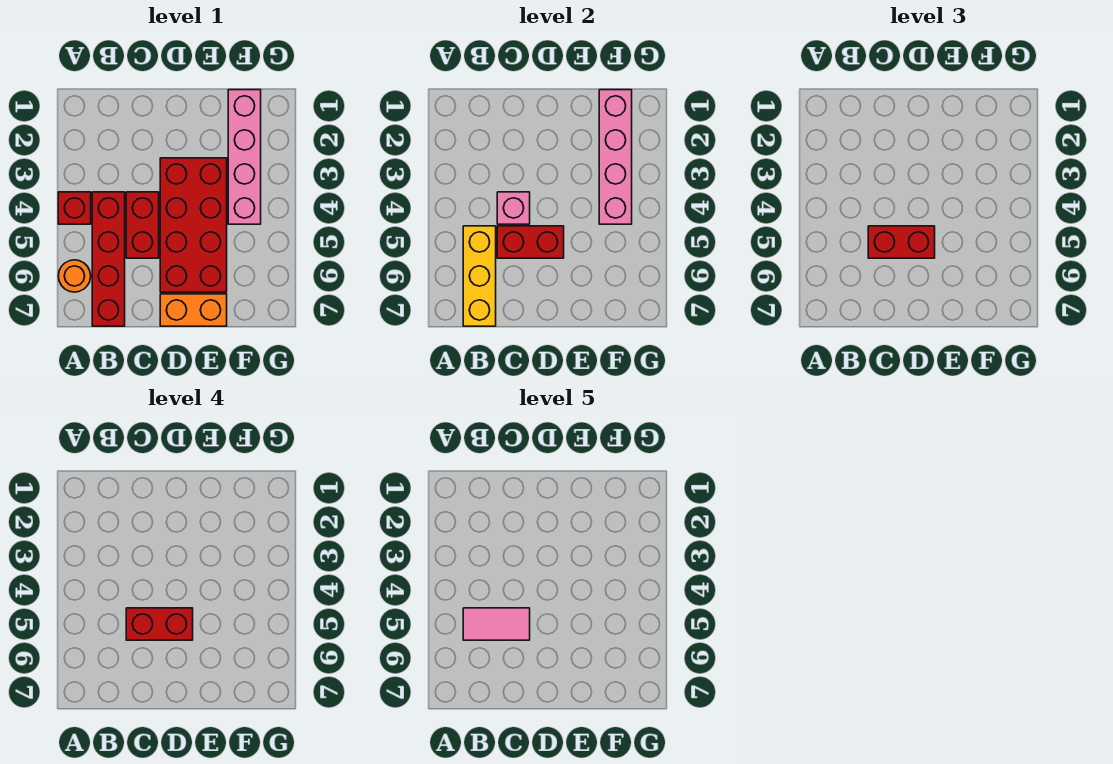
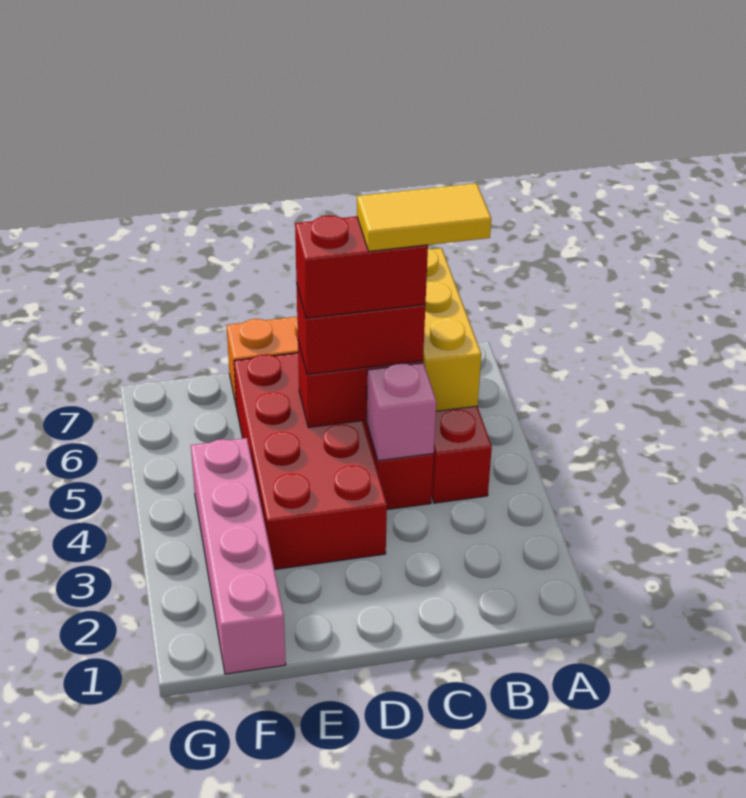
red brick A4 level 1 -> none
orange round brick A6 level 1 -> none
pink tile B5:C5 level 5 -> yellow tile B5:C5 level 5
pink brick F1:F4 level 2 -> none

